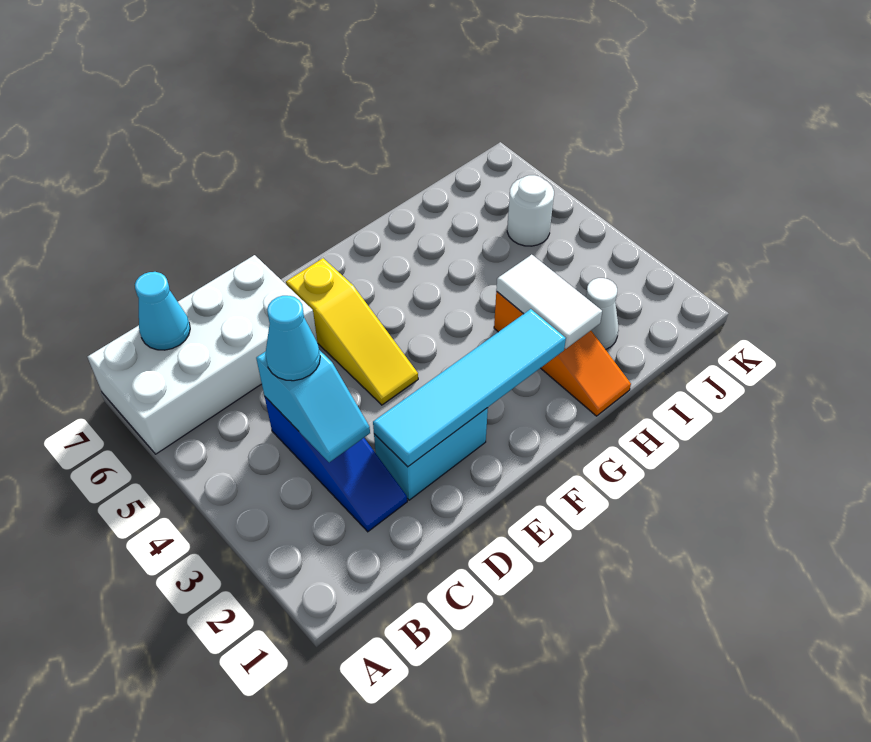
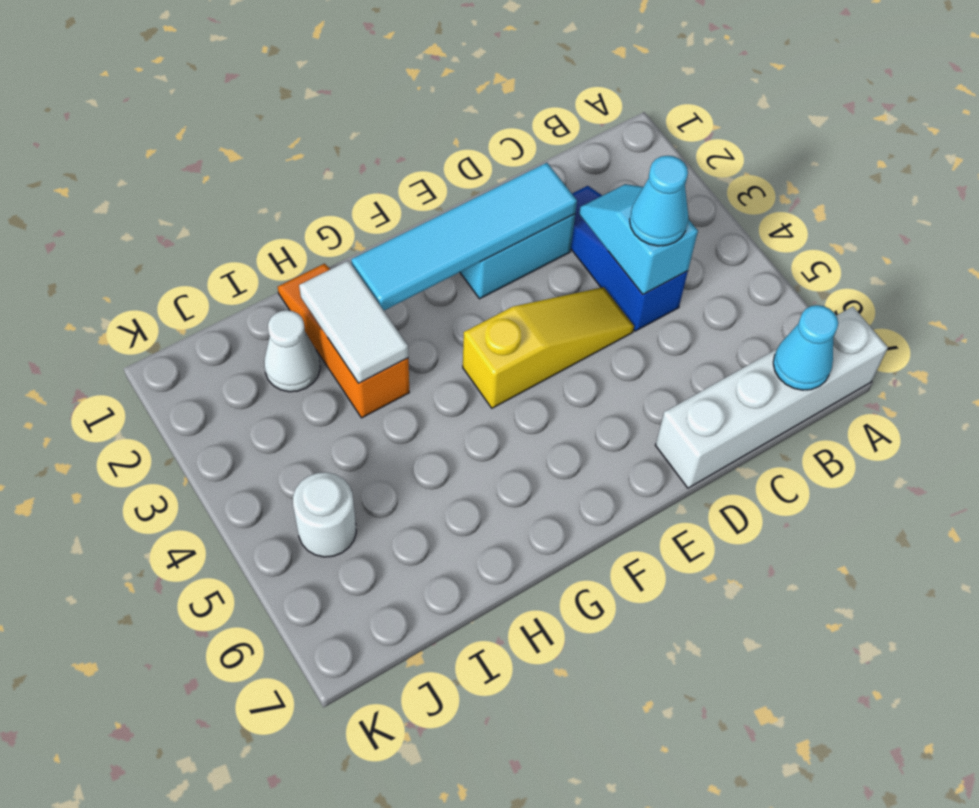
white brick A6:D7 level 1 -> white brick A7:D7 level 1
yellow slope E4:E6 level 1 top 6 -> yellow slope D4:F4 level 1 top F

